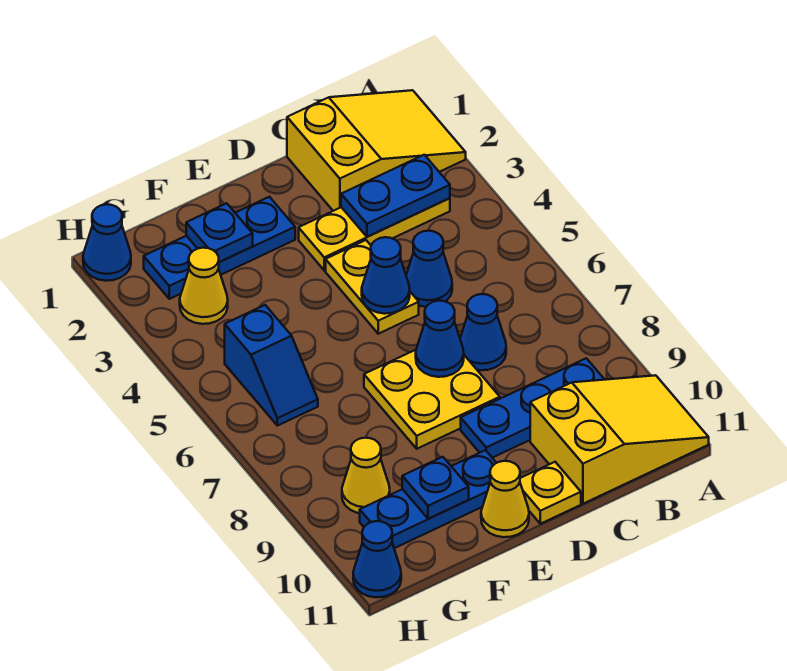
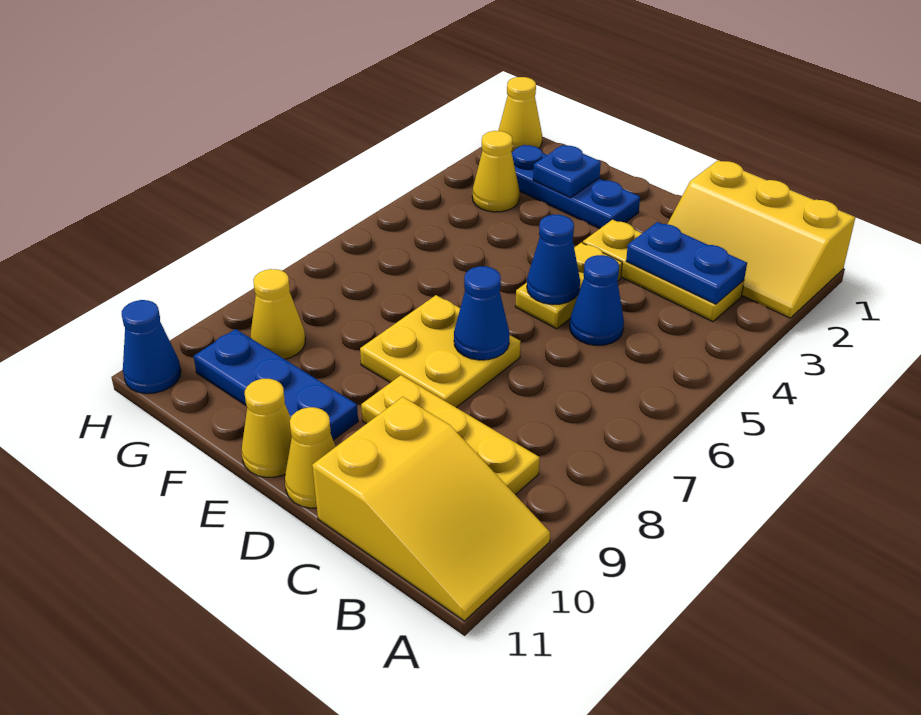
yellow slope A1:C2 level 1 top C -> yellow slope A1:C2 level 1 top 1
blue plate B9:D9 level 1 -> yellow plate B9:D9 level 1
blue cone C7 level 1 -> none
yellow plate D11 level 1 -> yellow cone D11 level 1
blue plate F10 level 2 -> none
blue slope G5:G6 level 1 top 5 -> none
blue cone H1 level 1 -> yellow cone H1 level 1

